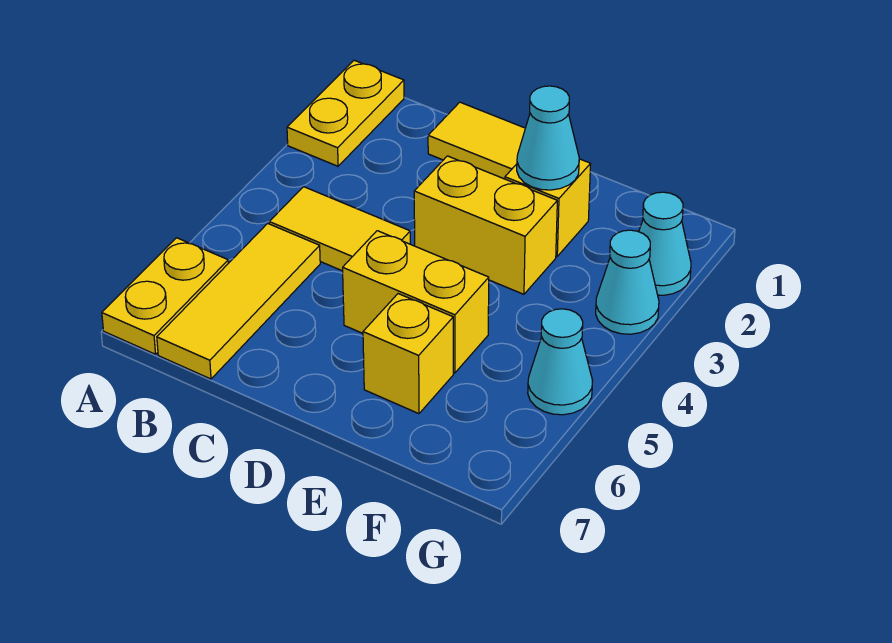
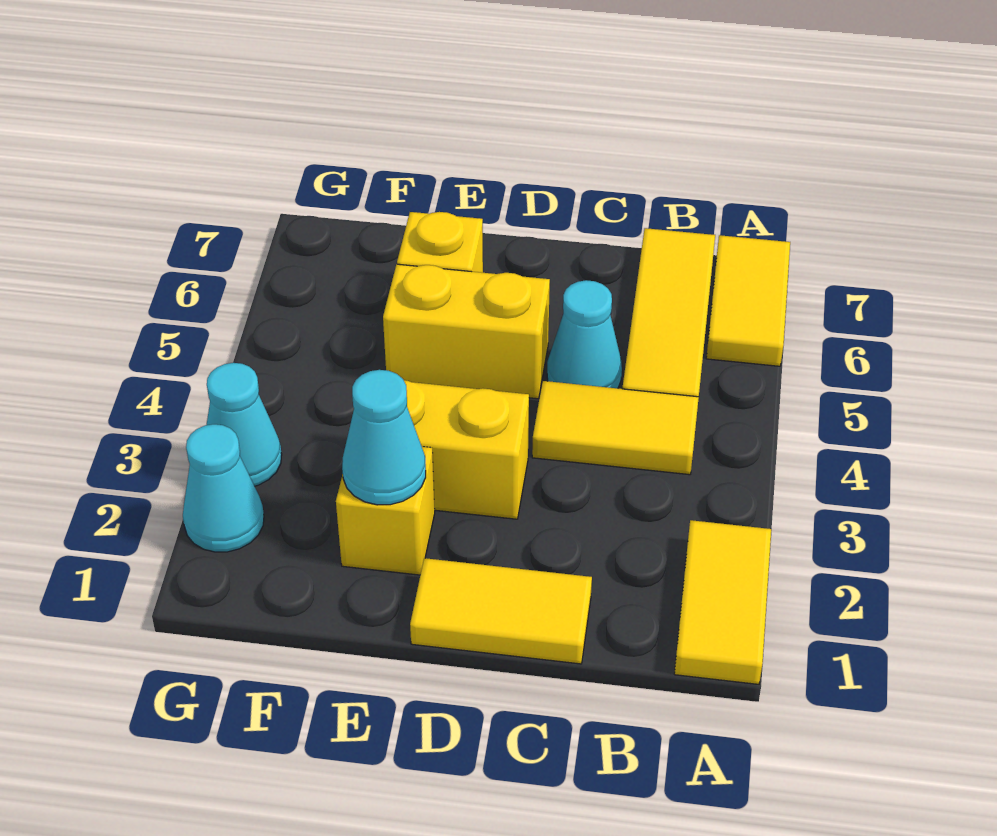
yellow plate A1:A2 level 1 -> yellow tile A1:A2 level 1
yellow plate A6:A7 level 1 -> yellow tile A6:A7 level 1
cyan cone G5 level 1 -> cyan cone C5 level 1

